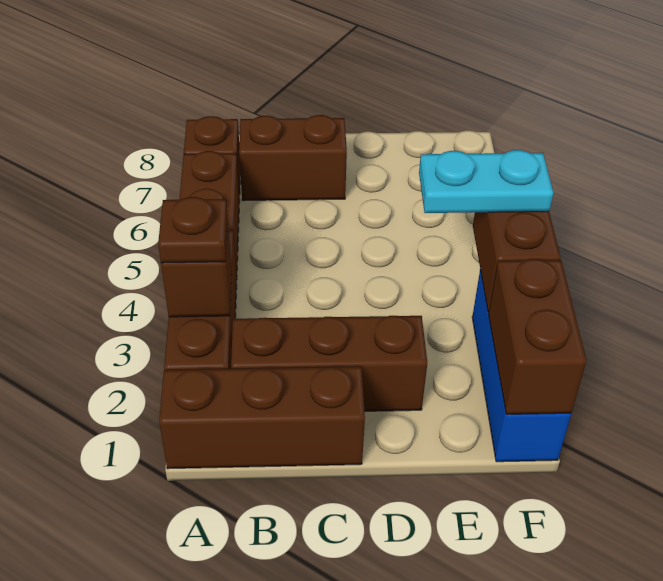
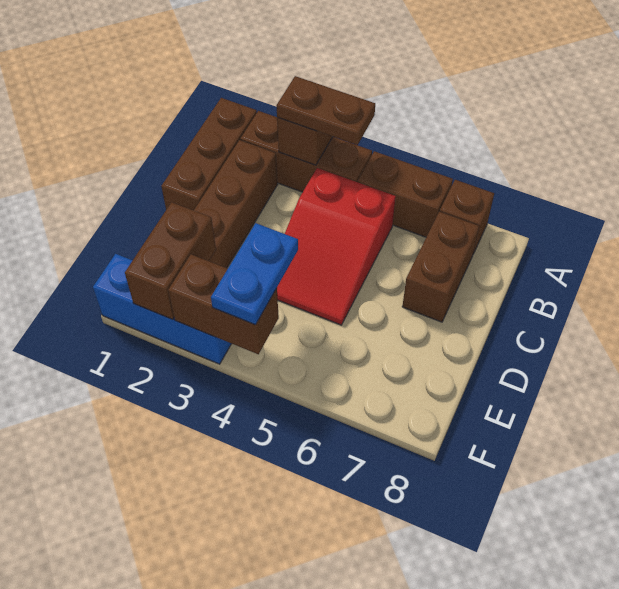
brown plate A3 level 3 -> brown plate A3:A4 level 3
none -> red slope B4:D5 level 1 top B
cyan plate E4:F4 level 3 -> blue plate E4:F4 level 3
brown brick F1:F2 level 2 -> brown brick E2:F2 level 2

